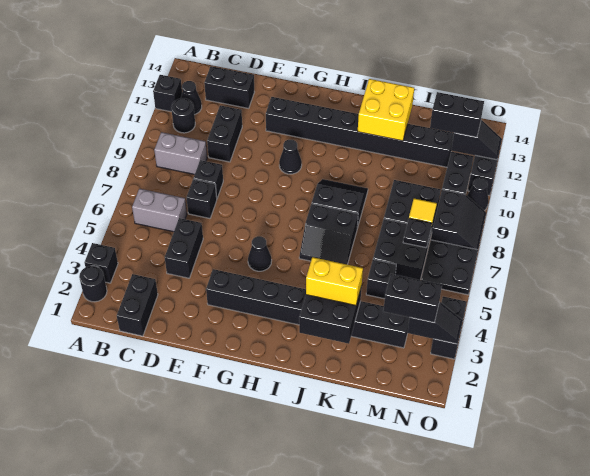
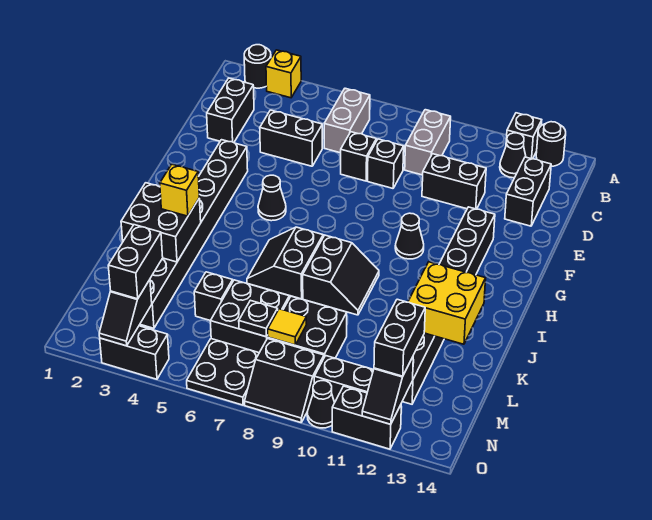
black brick A3 level 1 -> yellow brick A3 level 1
black round brick B11 level 1 -> black round brick A13 level 1
black brick C1:C2 level 1 -> black brick C2:D2 level 1
yellow brick J3:K3 level 3 -> yellow brick J3 level 3

